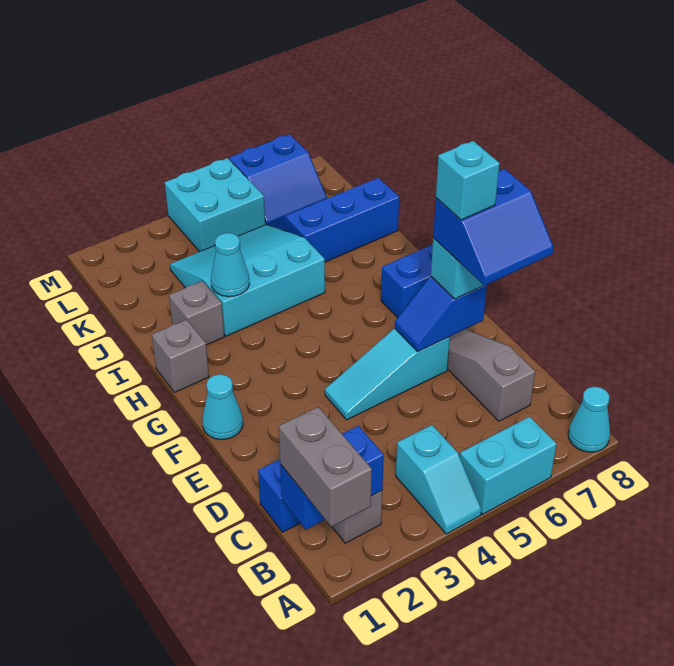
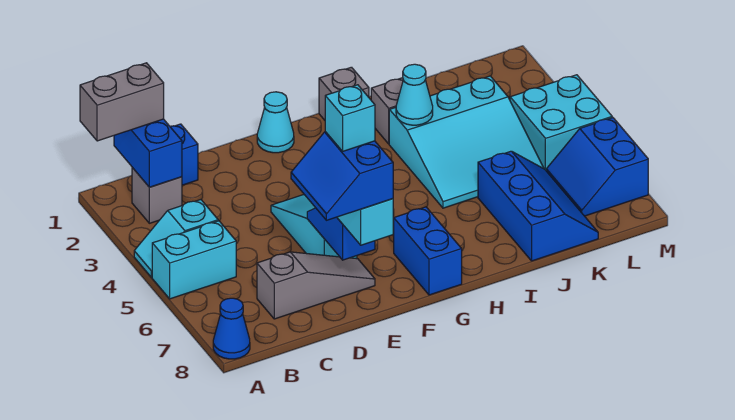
cyan brick A5:A6 level 1 -> cyan brick A5:B5 level 1
cyan cone A8 level 1 -> blue cone A8 level 1
cyan slope I3:K5 level 1 top I -> cyan slope I3:K5 level 1 top 3

